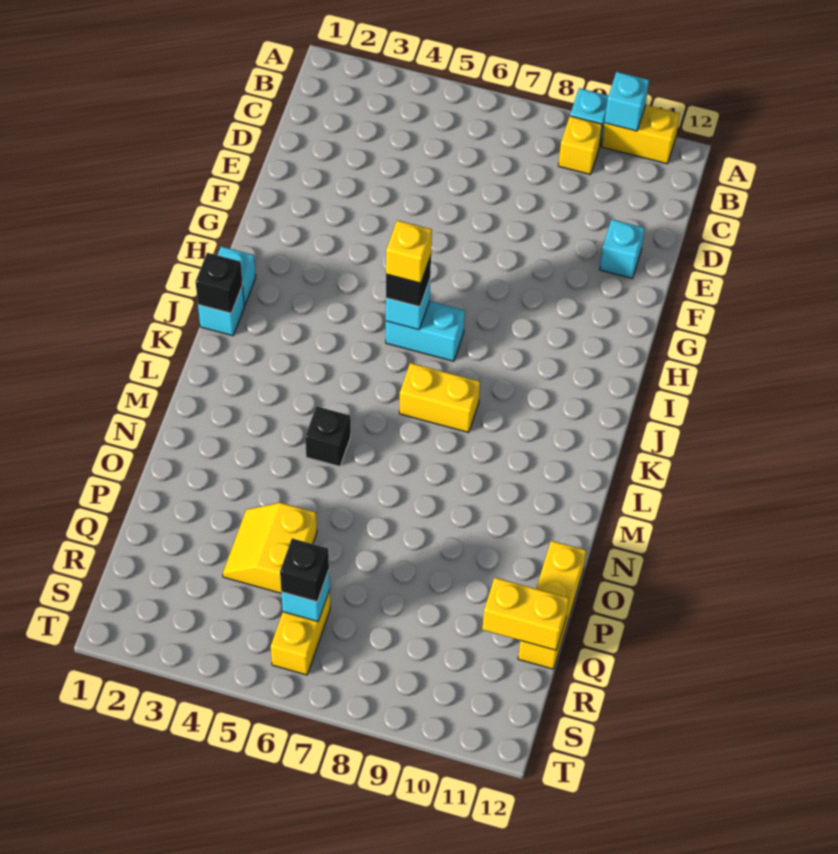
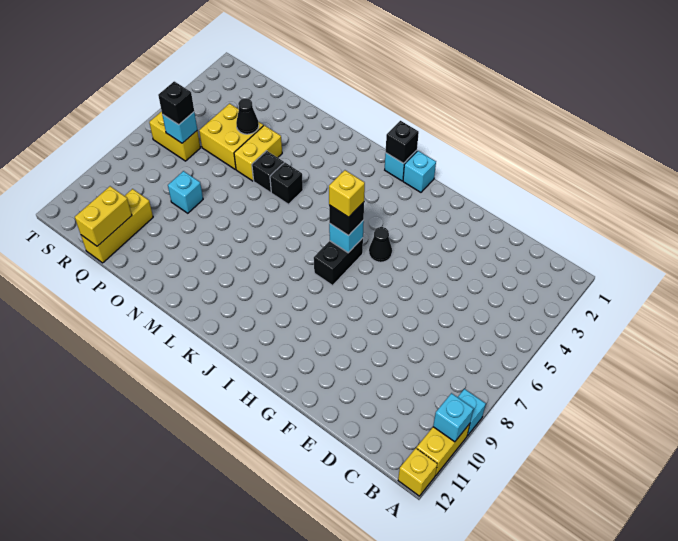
yellow brick B9 level 1 -> yellow brick A12 level 1
cyan brick E11 level 1 -> cyan brick P8 level 1
none -> black cone H5 level 1
cyan brick I6:I7 level 1 -> black brick I6:I7 level 1
yellow brick K7:K8 level 1 -> yellow brick O4:O5 level 1
none -> black brick N5 level 1
yellow brick O12:Q12 level 1 -> yellow brick Q10:Q12 level 1
yellow slope P4:Q5 level 1 top 5 -> yellow brick P4:Q5 level 1
none -> black cone P4 level 2

